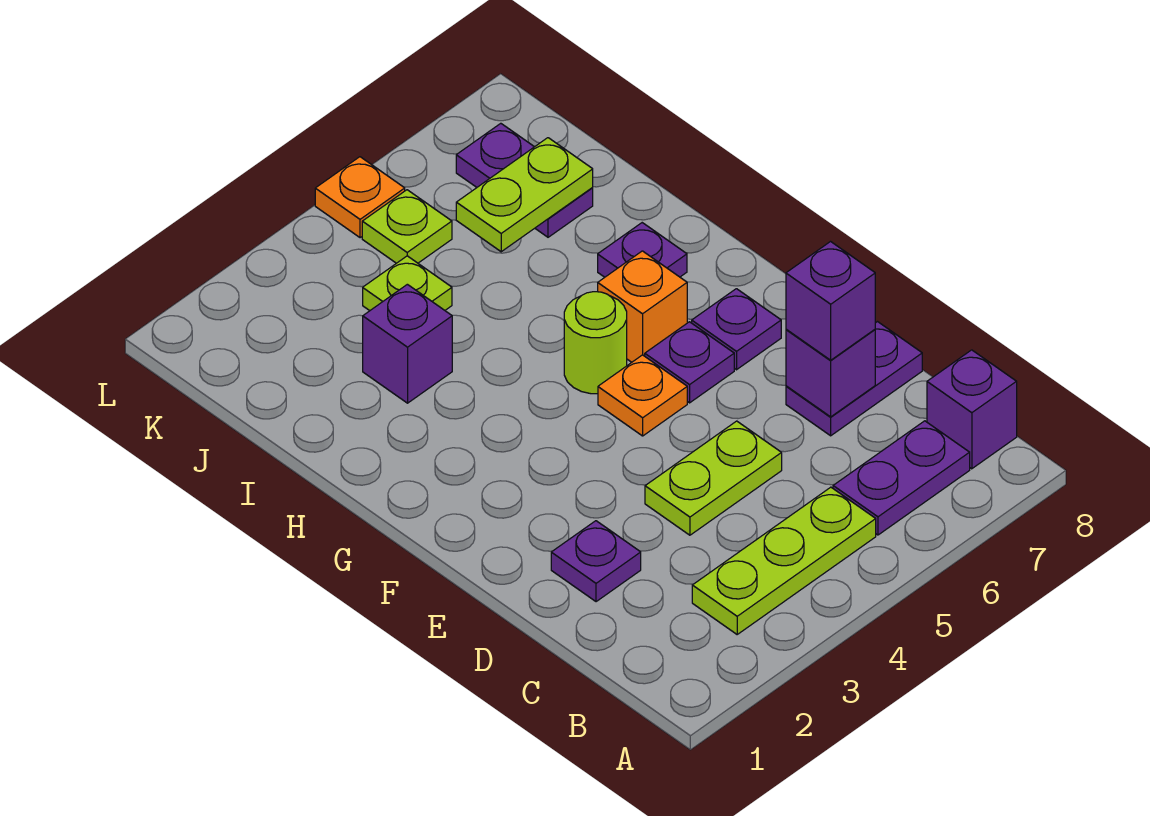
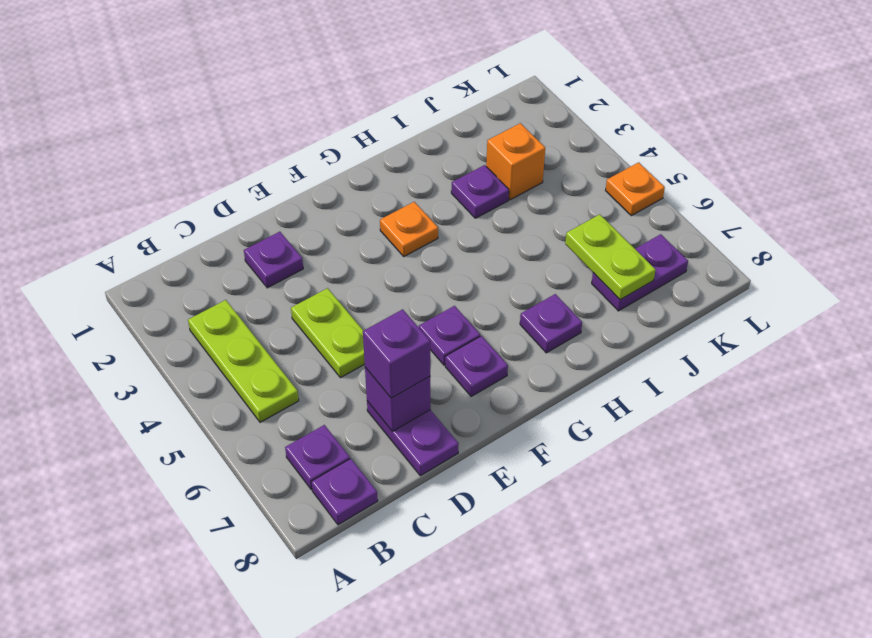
purple plate B6:B7 level 1 -> purple plate B7 level 1
purple brick B8 level 1 -> purple plate B8 level 1
orange plate F5 level 1 -> orange plate G3 level 1
lime round brick G5 level 1 -> none
orange brick G6 level 1 -> orange brick J3 level 1
purple brick I3 level 1 -> purple plate I3 level 1
lime plate J4 level 1 -> none
lime plate K5 level 1 -> none

